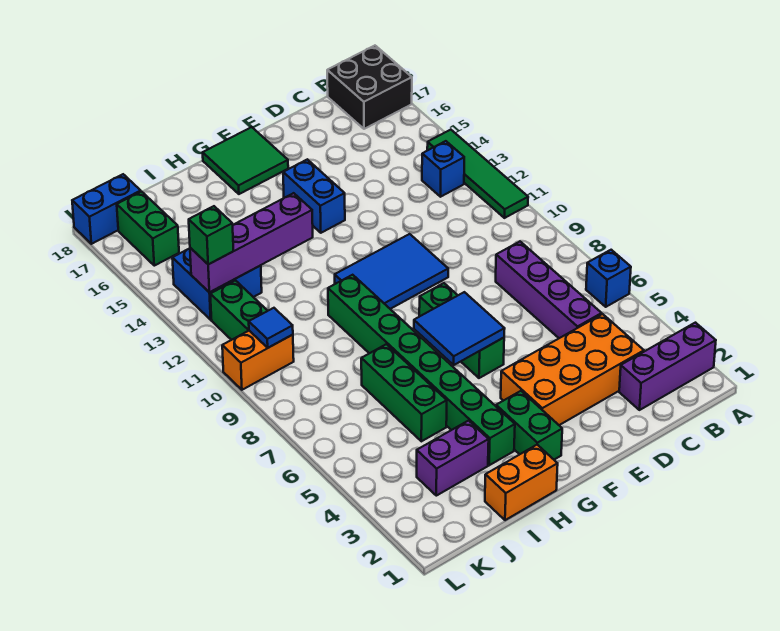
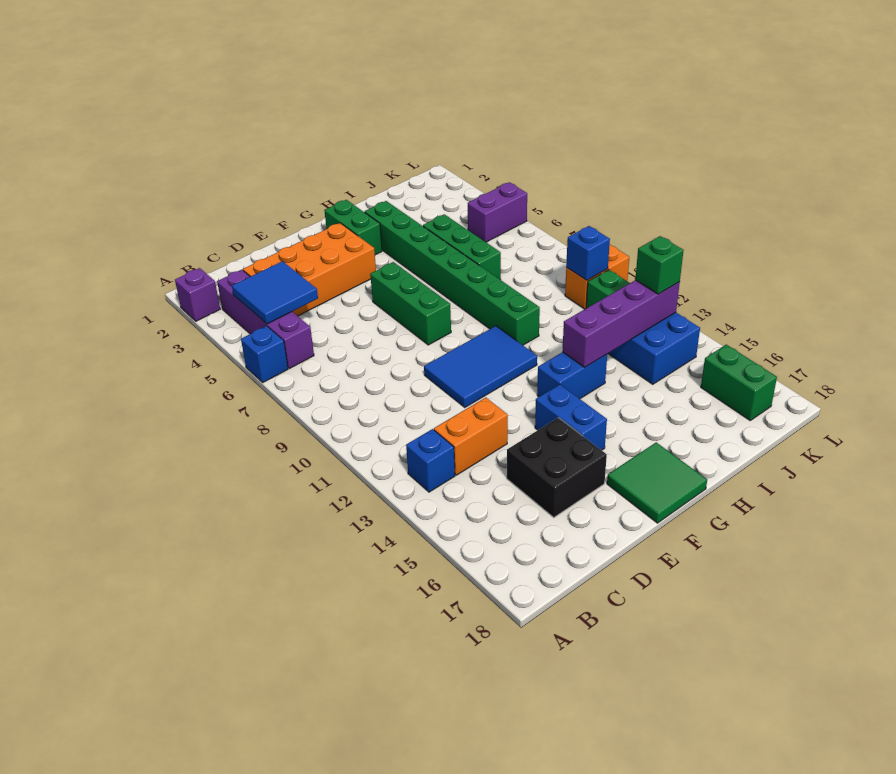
purple brick A2:C2 level 1 -> purple brick A2 level 1
green tile A11:A14 level 1 -> none
black brick A17:B18 level 1 -> black brick D15:E16 level 1
purple brick C5:C8 level 1 -> purple brick B3:B6 level 1
blue tile F6:G7 level 2 -> blue tile B4:C5 level 2
orange brick H1:I1 level 1 -> orange brick C13:D13 level 1
purple brick I3:J3 level 1 -> purple brick K5:L5 level 1
blue tile K10 level 2 -> blue brick K10 level 2
blue brick K18:L18 level 1 -> blue brick G13:H13 level 1

